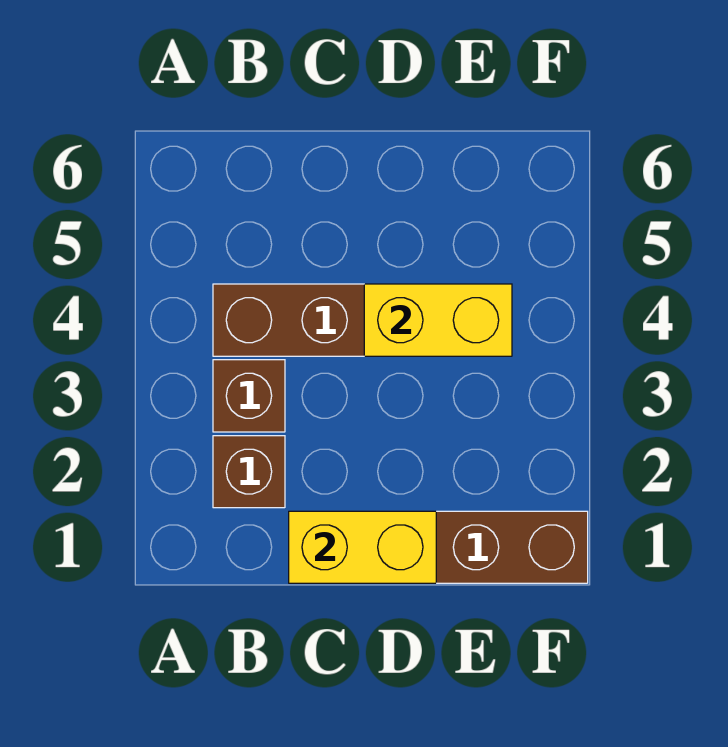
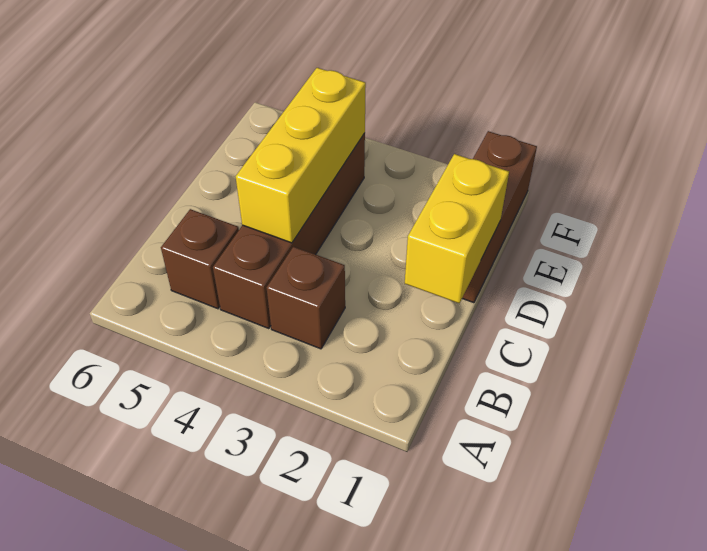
brown brick B2 level 1 -> brown brick B5 level 1
yellow brick D4:E4 level 2 -> yellow brick C4:E4 level 2

